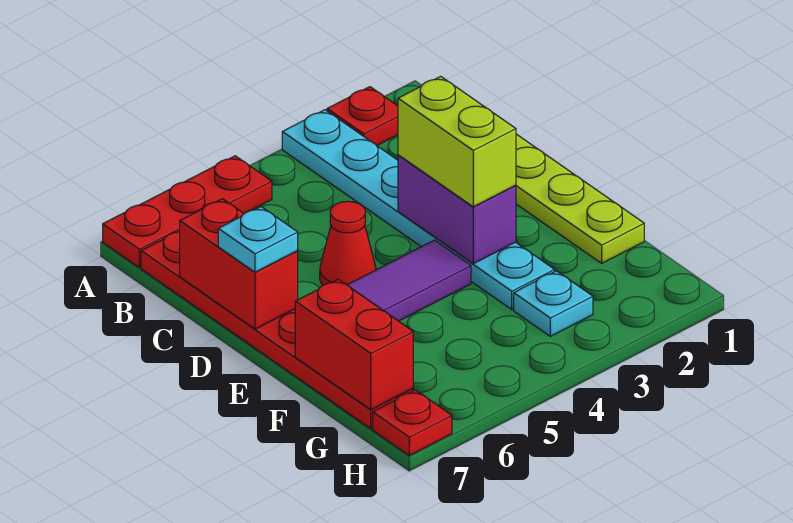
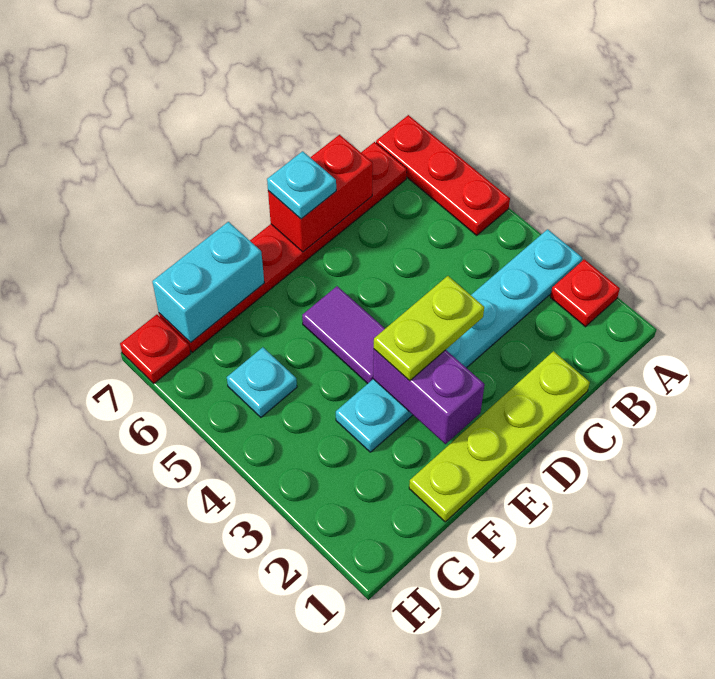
purple brick D3:E3 level 2 -> purple brick E2:E3 level 2
lime brick D3:E3 level 3 -> lime plate D3:E3 level 3
red cone D5 level 1 -> none
red brick F7:G7 level 2 -> cyan brick F7:G7 level 2
cyan plate G3 level 1 -> cyan plate G5 level 1

